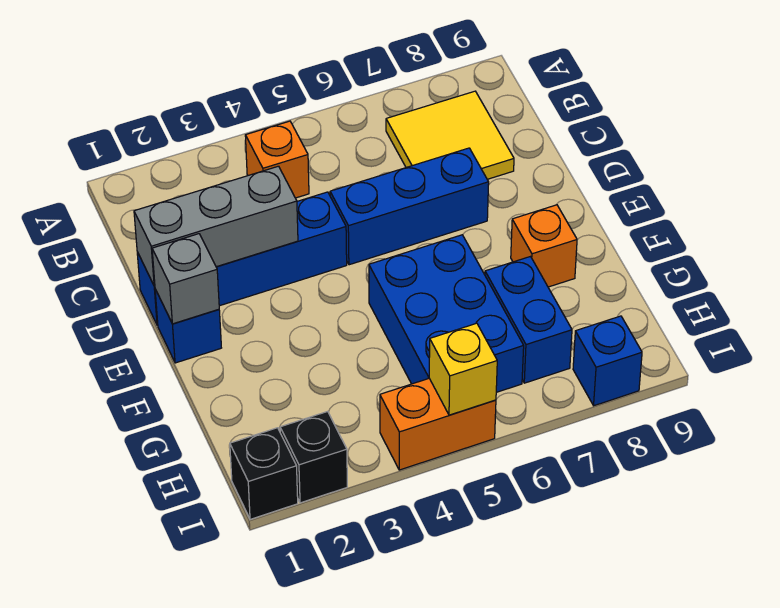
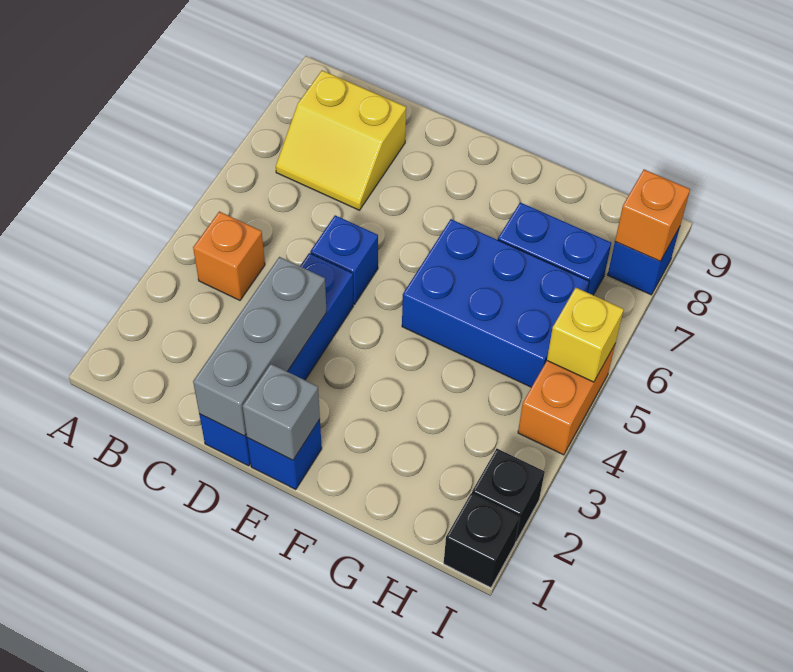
yellow tile B7:C8 level 1 -> yellow slope B7:C8 level 1 top 8
blue brick D5:D7 level 1 -> blue brick D5 level 1
orange brick F8 level 1 -> orange brick I8 level 2

